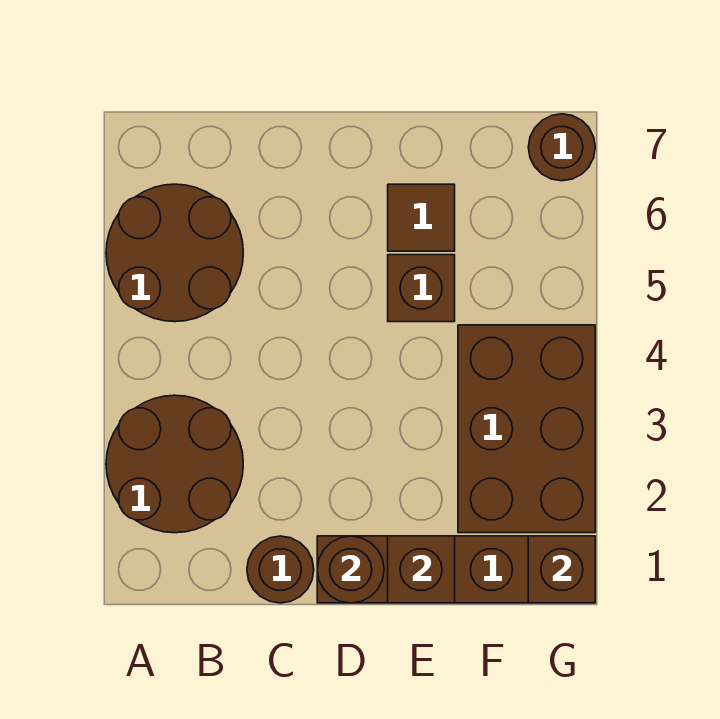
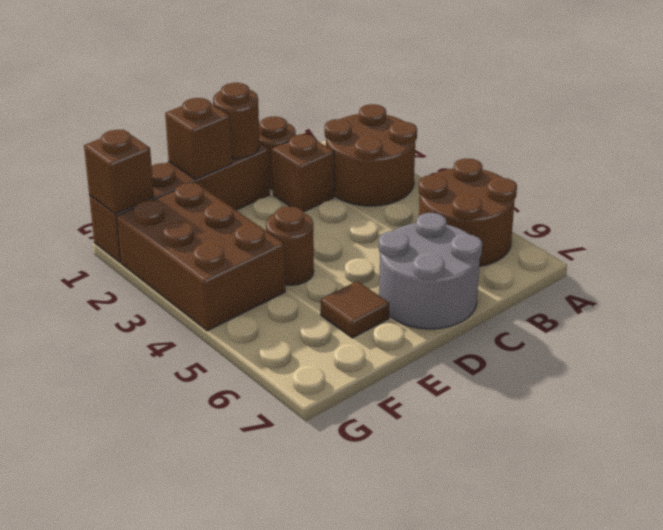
none -> grey round brick C6:D7 level 1
brown brick E5 level 1 -> brown brick C2 level 1
brown round brick G7 level 1 -> brown round brick E4 level 1

